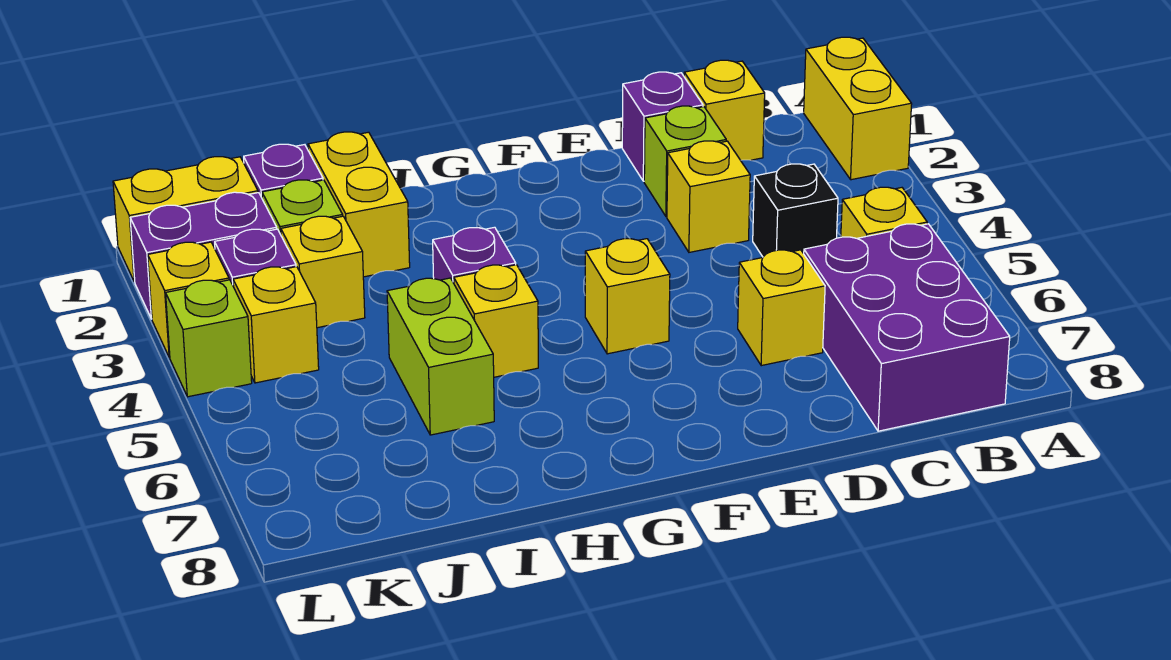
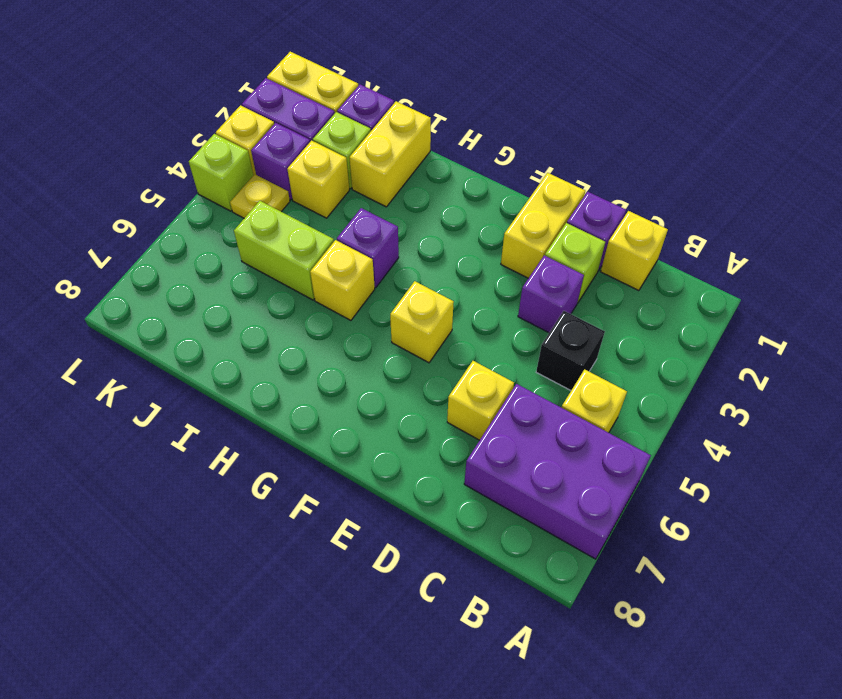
yellow brick A1:A2 level 1 -> yellow brick E1:E2 level 1
purple brick B6:C8 level 1 -> purple brick A6:C7 level 1
yellow brick D3 level 1 -> purple brick D3 level 1
lime brick I5:I6 level 1 -> lime brick I5:J5 level 1
yellow brick K4 level 1 -> yellow plate K4 level 1

